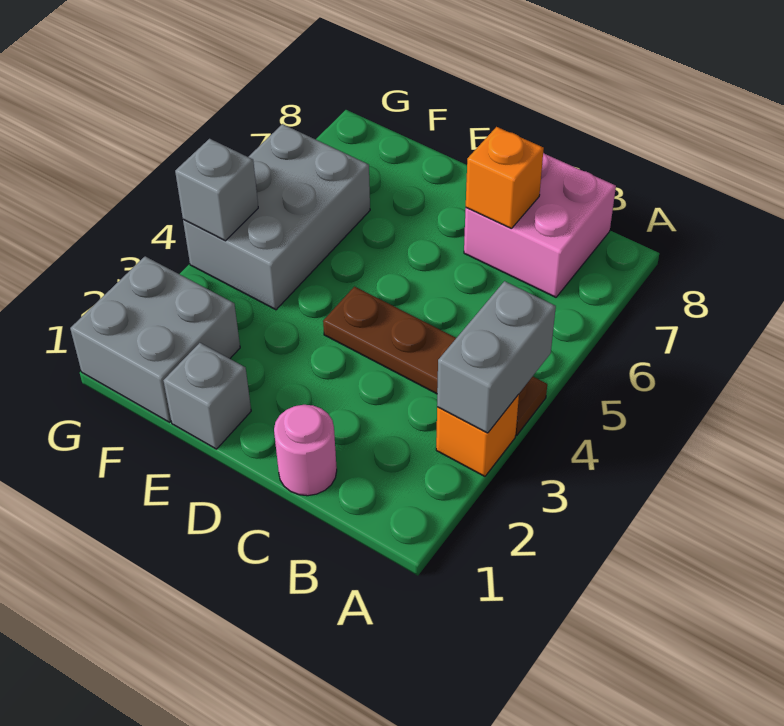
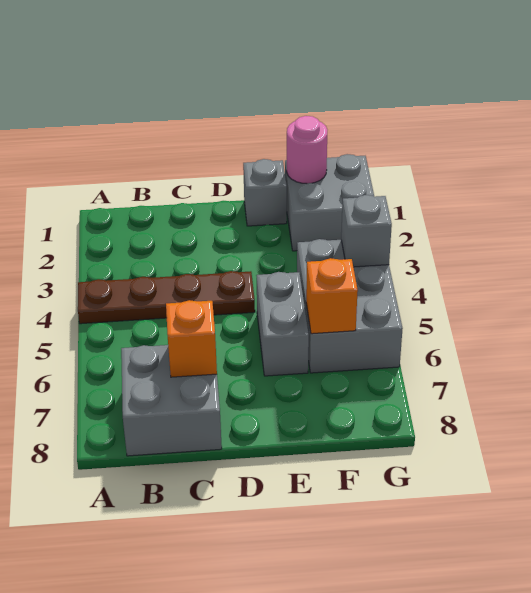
orange brick A3 level 1 -> orange brick F6 level 2
grey brick A3:A4 level 2 -> grey brick E5:E6 level 1
pink brick B7:C8 level 1 -> grey brick B7:C8 level 1
pink round brick C1 level 1 -> pink round brick F1 level 2

